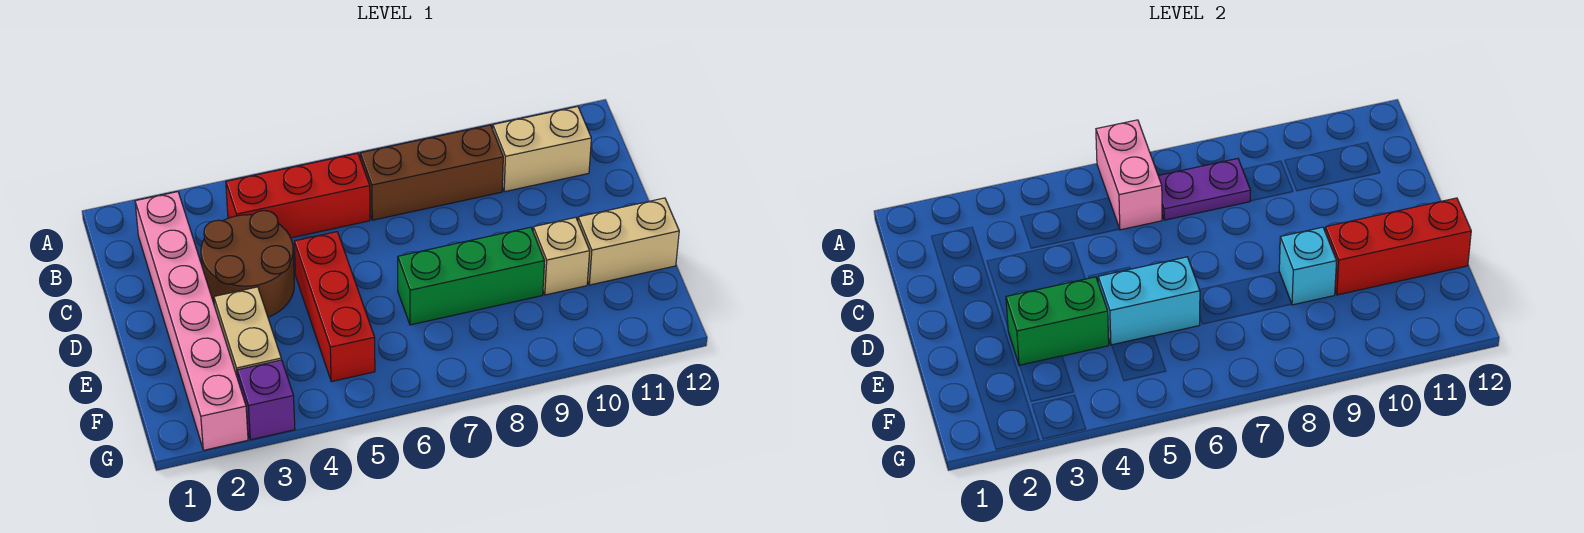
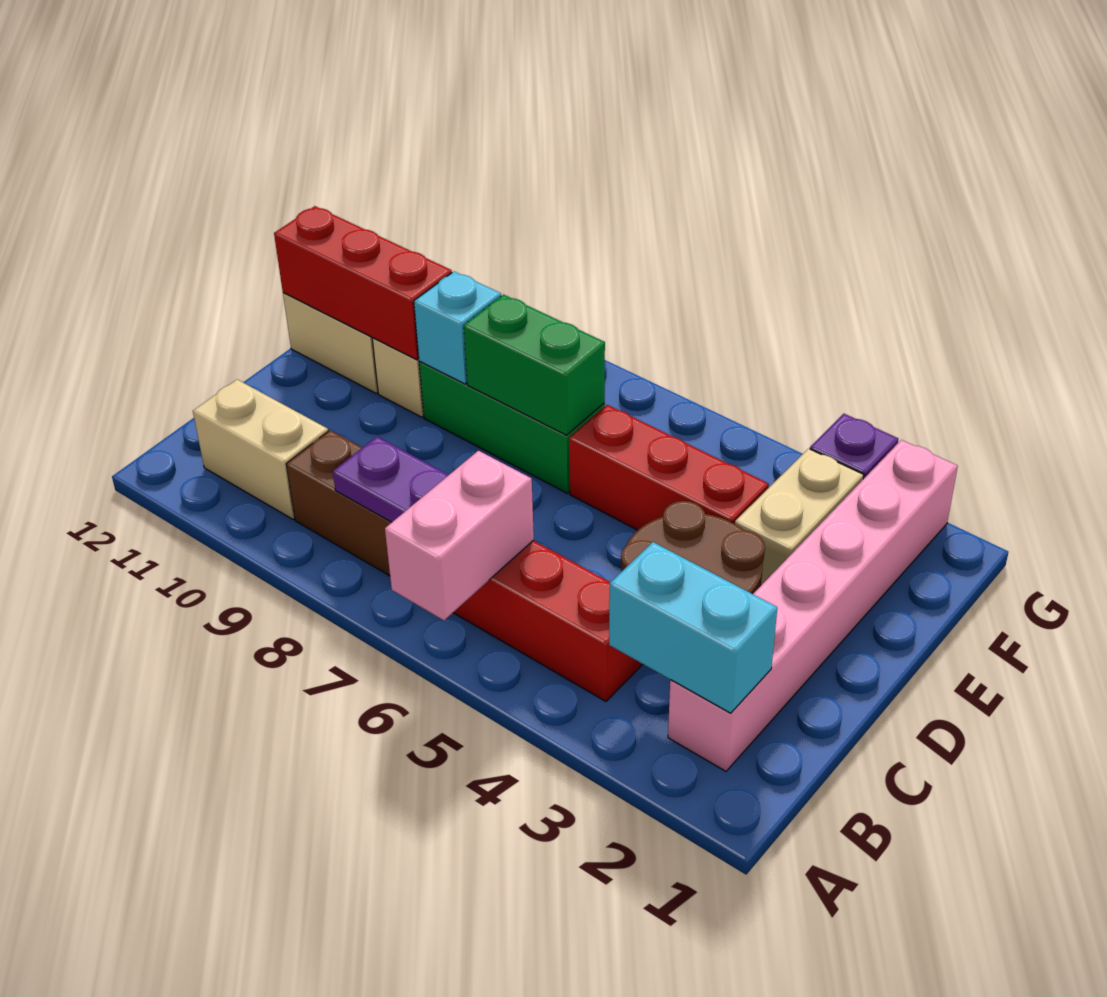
red brick D5:F5 level 1 -> red brick E4:E6 level 1
green brick E3:E4 level 2 -> green brick E7:E8 level 2
cyan brick E5:E6 level 2 -> cyan brick B2:B3 level 2

